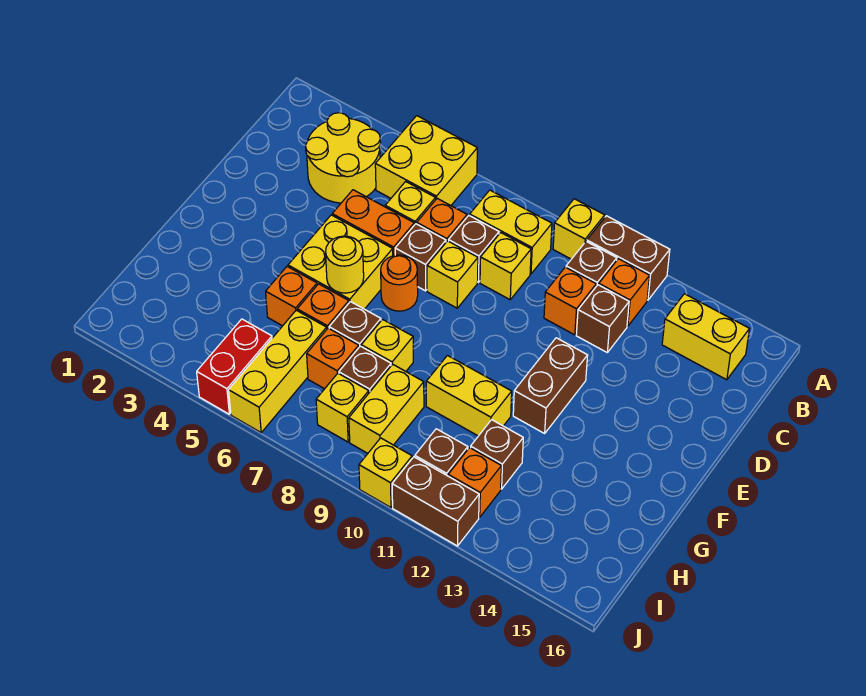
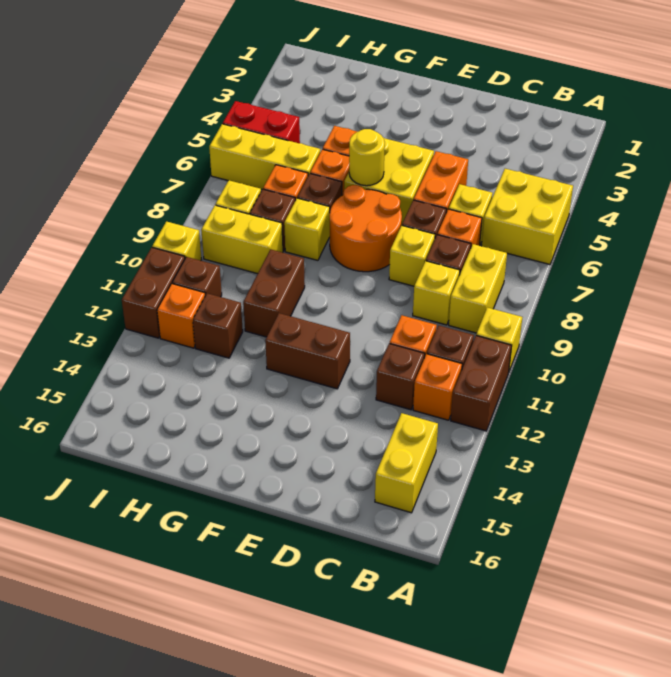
yellow round brick B3:C4 level 1 -> none
orange round brick E7 level 1 -> orange round brick E7:F8 level 1
yellow brick G10:G11 level 1 -> brown brick G10:G11 level 1

